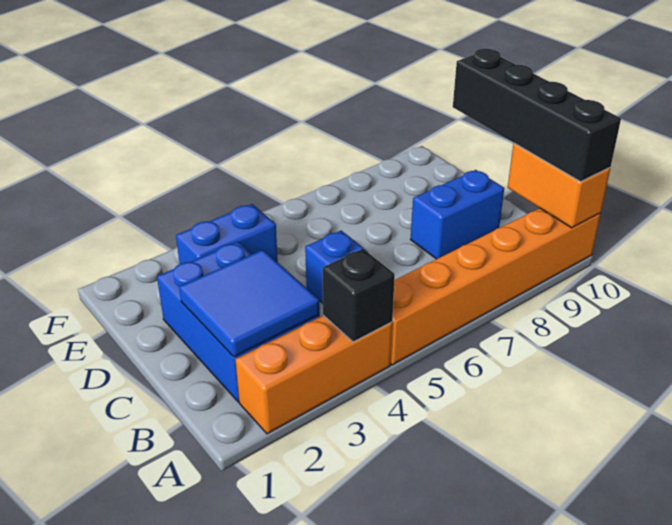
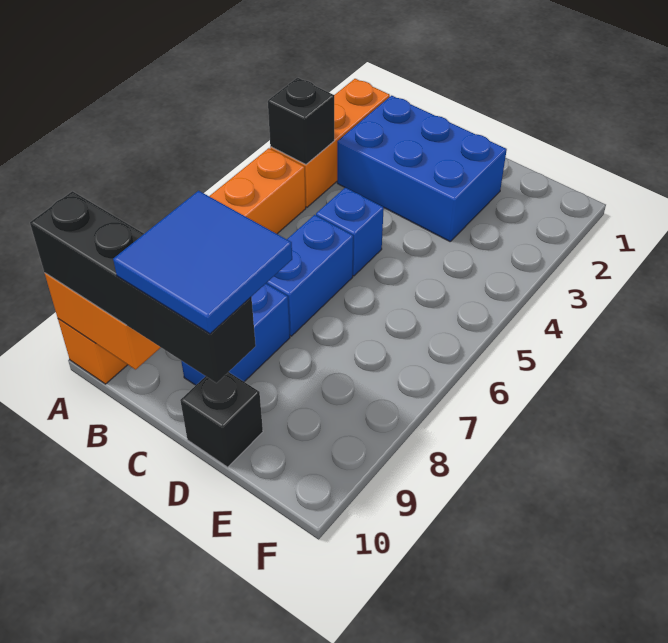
blue tile B2:C3 level 2 -> blue tile C9:D10 level 4
none -> black brick D10 level 1
blue brick E3:E4 level 1 -> blue brick C6:C7 level 1

